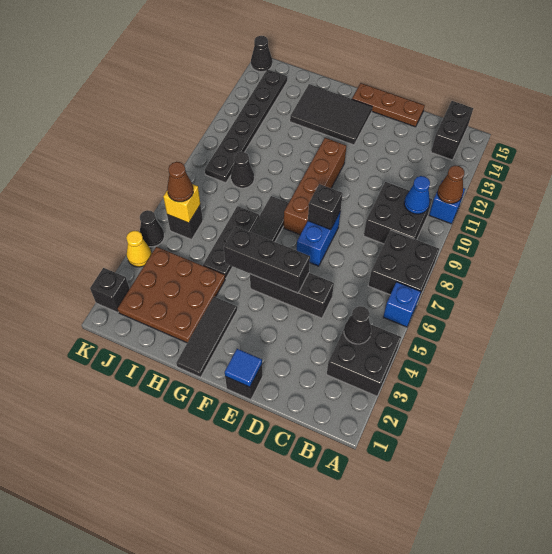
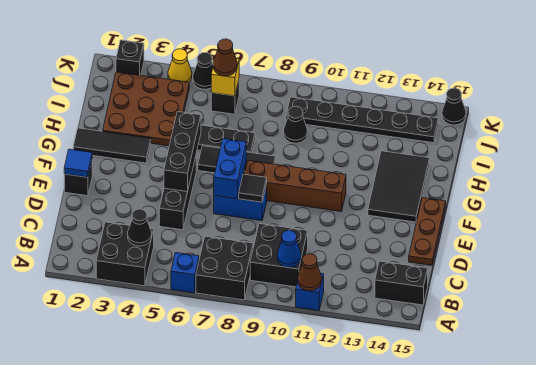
none -> blue brick E7:F7 level 2
black brick E8 level 2 -> black tile E8 level 2

